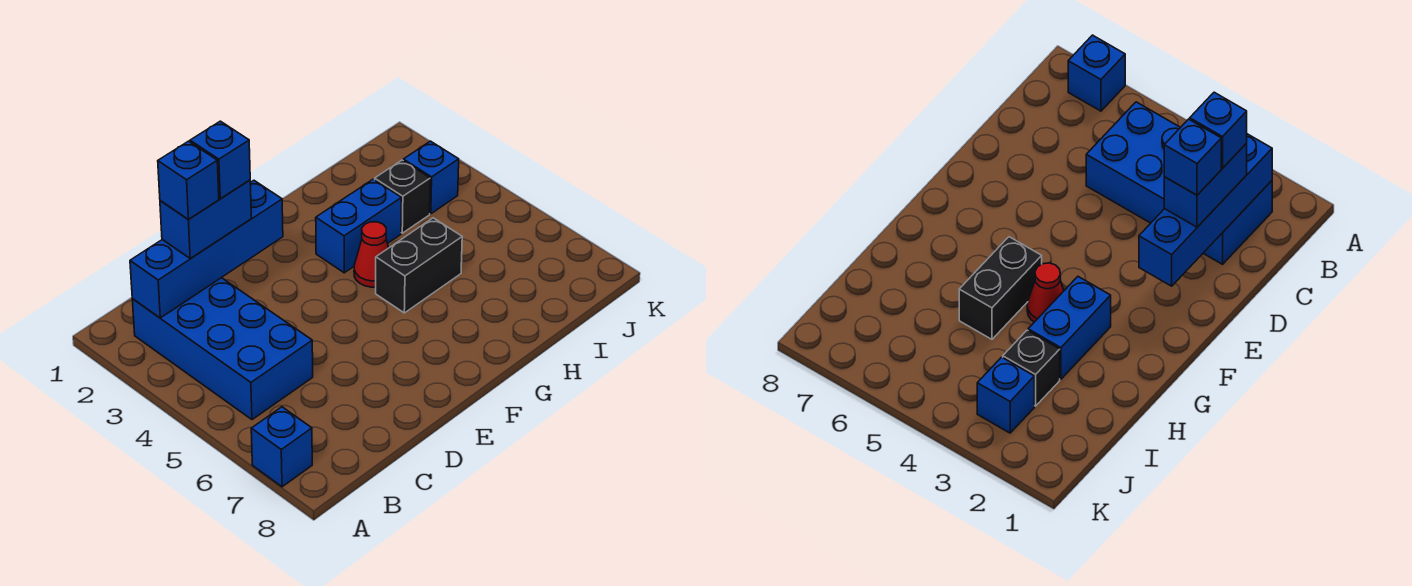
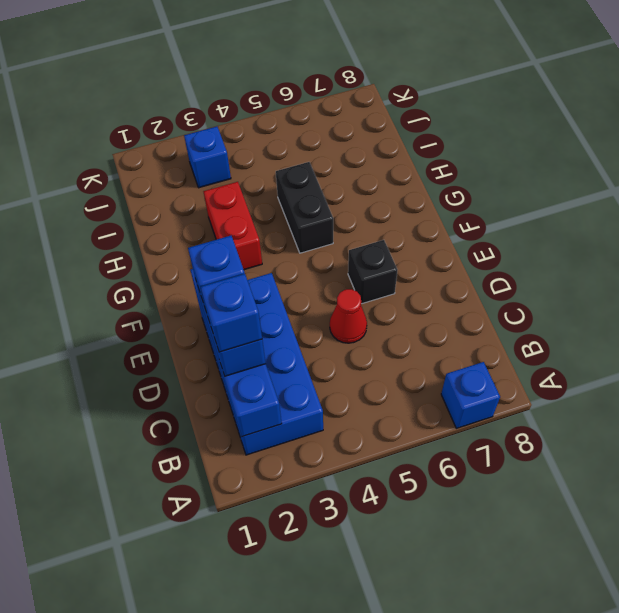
blue brick B2:C5 level 1 -> blue brick B2:E3 level 1
blue brick G3:H3 level 1 -> red brick G3:H3 level 1
red cone G4 level 1 -> red cone D5 level 1
black brick I3 level 1 -> black brick E6 level 1

